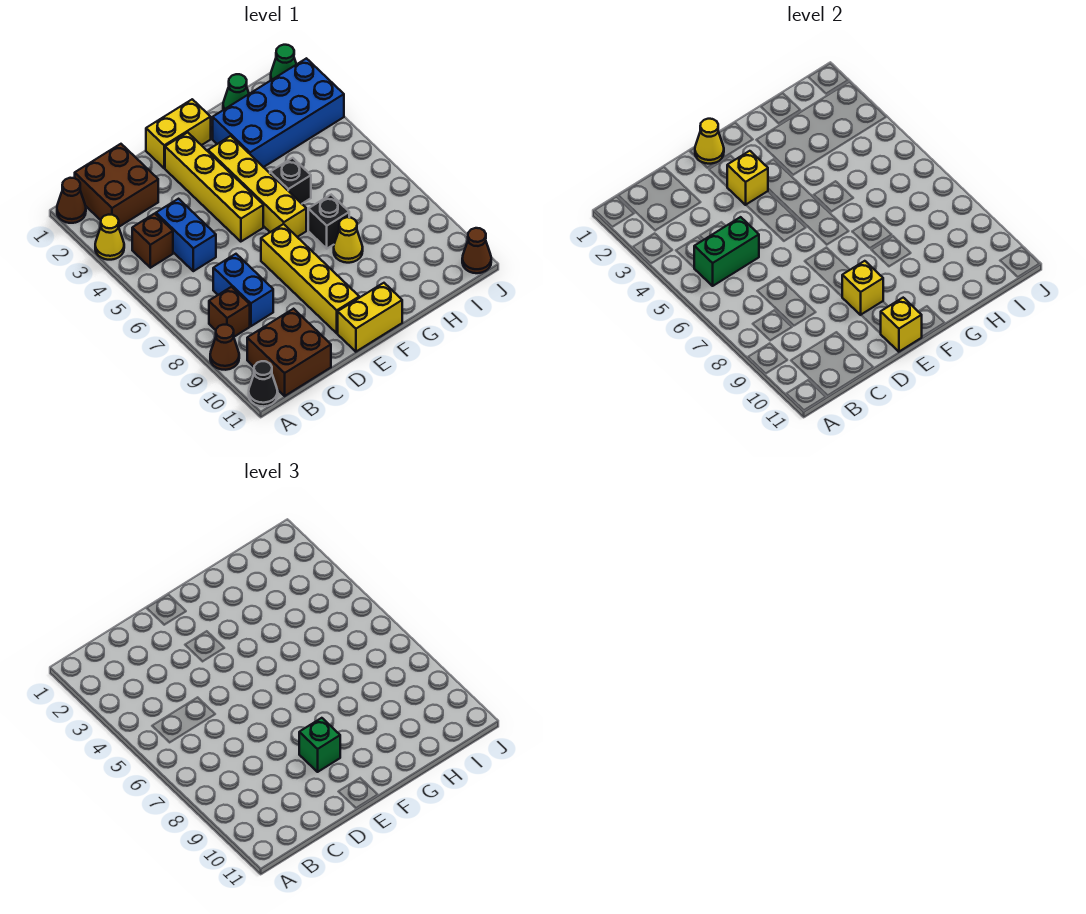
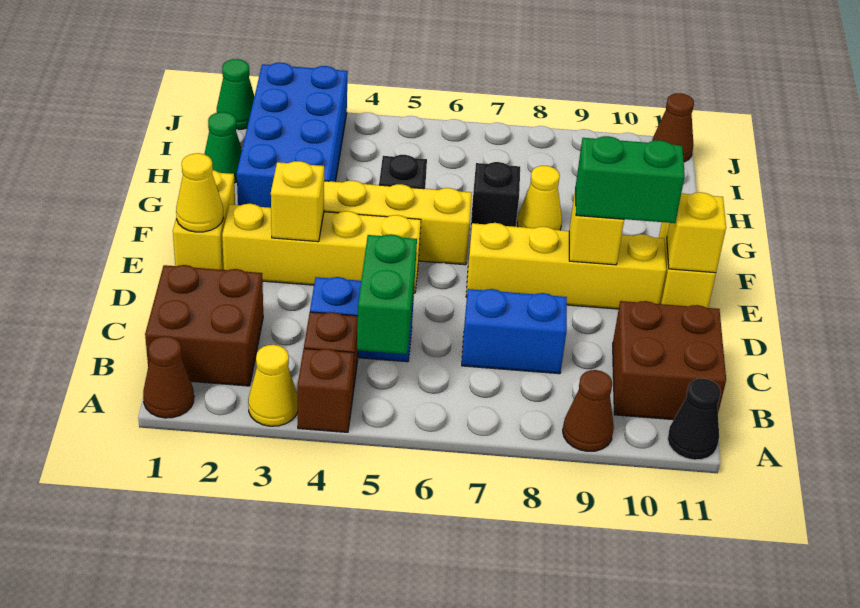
brown brick B8 level 1 -> brown brick A4 level 1
green brick E9 level 3 -> green brick E9:E10 level 3

